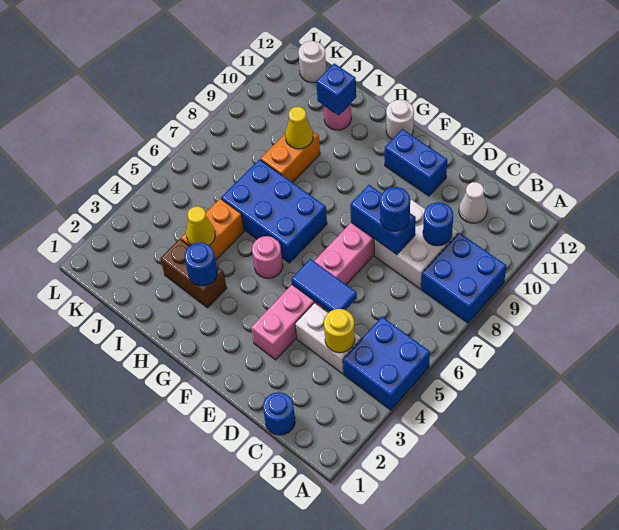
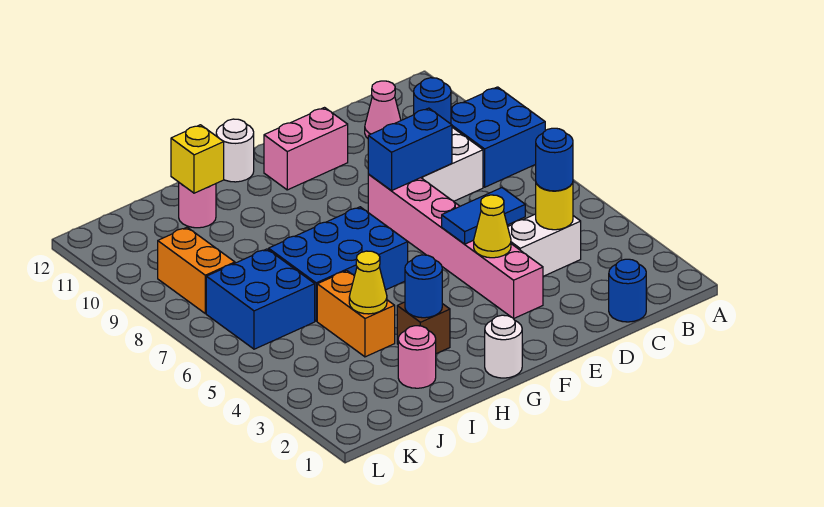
blue brick A4:B5 level 1 -> blue brick J6:K7 level 1
white cone C11 level 1 -> pink cone C11 level 1
blue round brick D8 level 3 -> blue round brick C4 level 3
blue brick E11:F11 level 1 -> pink brick E11:F11 level 1
pink round brick G5 level 1 -> pink round brick I2 level 1
brown brick H3:I3 level 1 -> brown brick H3 level 1
orange brick I8:I9 level 1 -> orange brick K8:K9 level 1
yellow cone I9 level 2 -> yellow cone E4 level 2
blue brick I11 level 2 -> yellow brick I11 level 2
white round brick K12 level 1 -> white round brick G1 level 1

